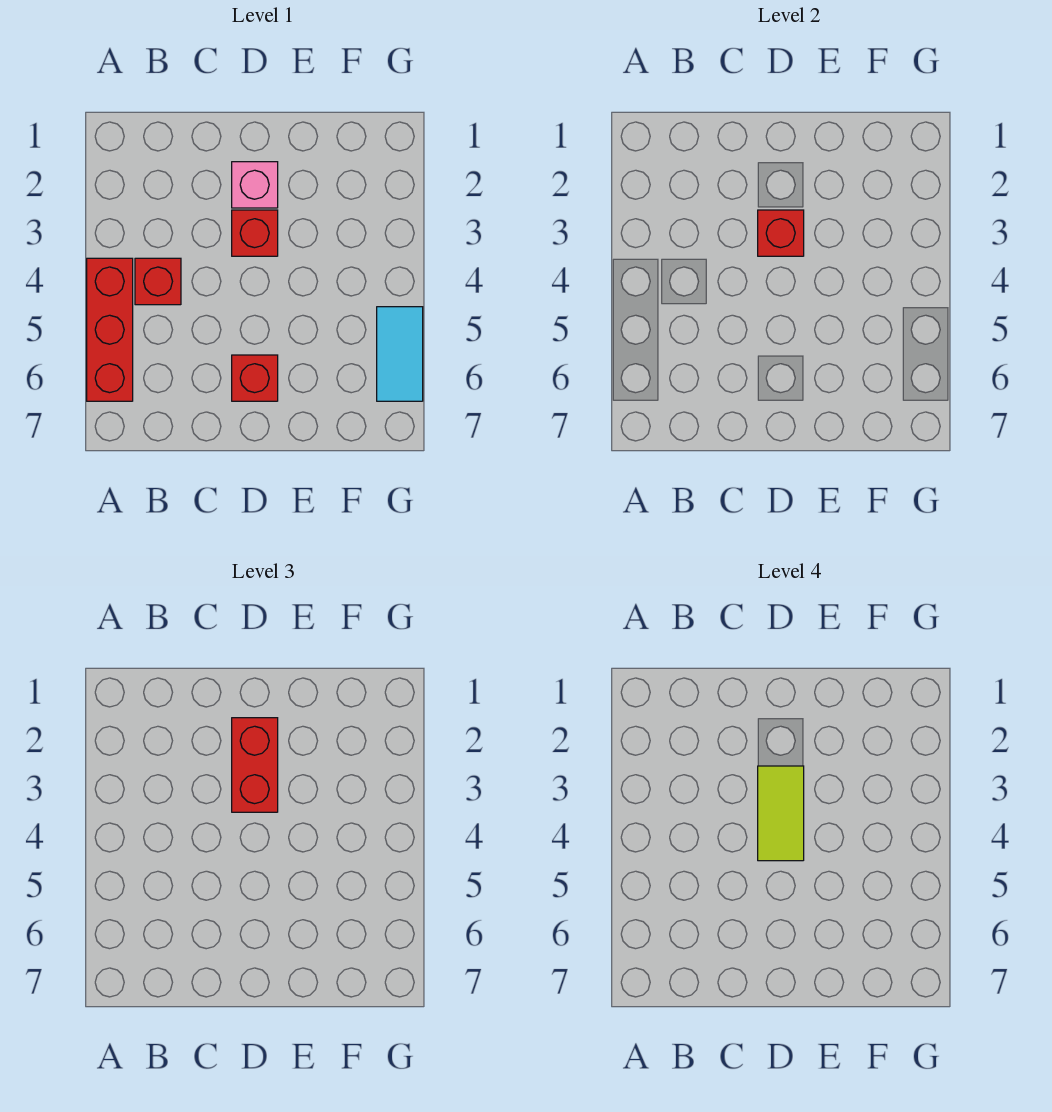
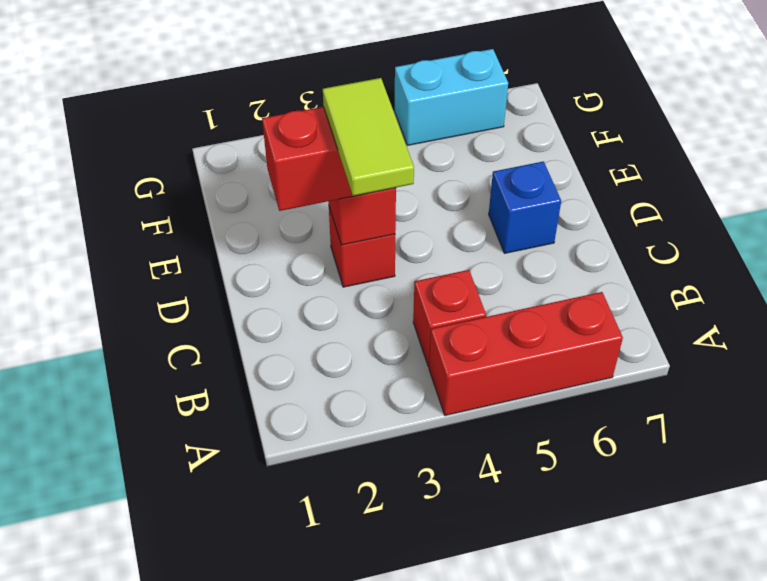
pink brick D2 level 1 -> none
lime tile D3:D4 level 4 -> lime tile C3:D3 level 4
red brick D6 level 1 -> blue brick D6 level 1
cyan tile G5:G6 level 1 -> cyan brick G5:G6 level 1

